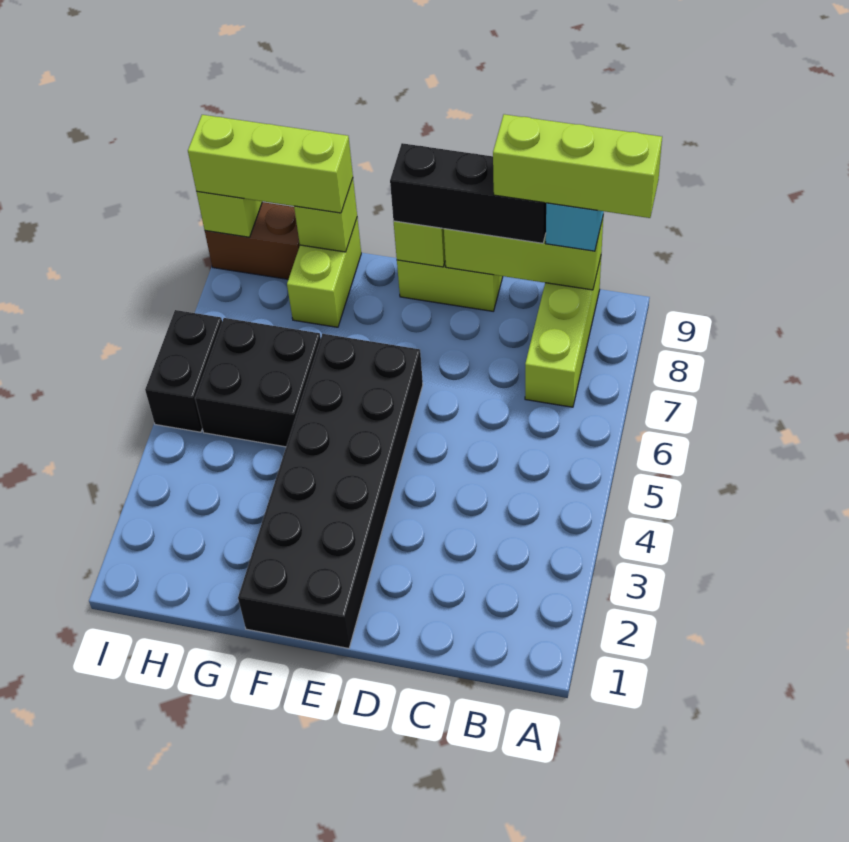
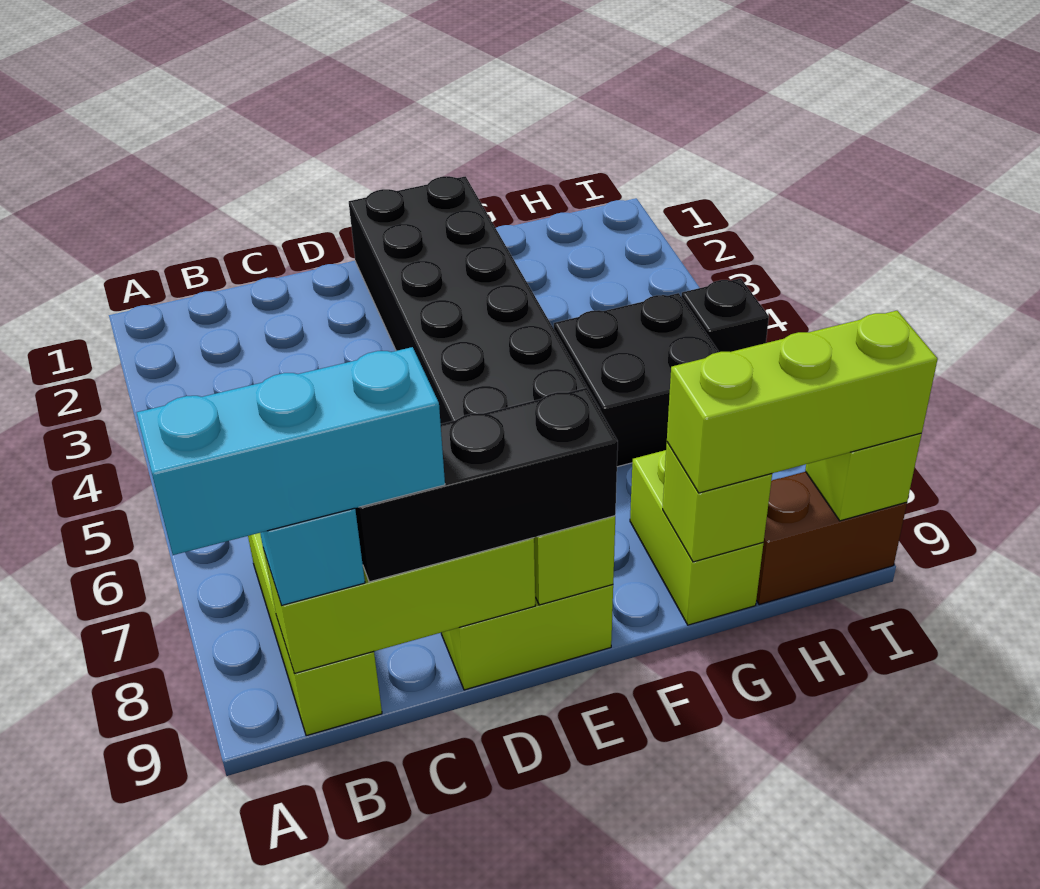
lime brick A9:C9 level 4 -> cyan brick A9:C9 level 4
black brick I5:I6 level 1 -> black brick I5 level 1

